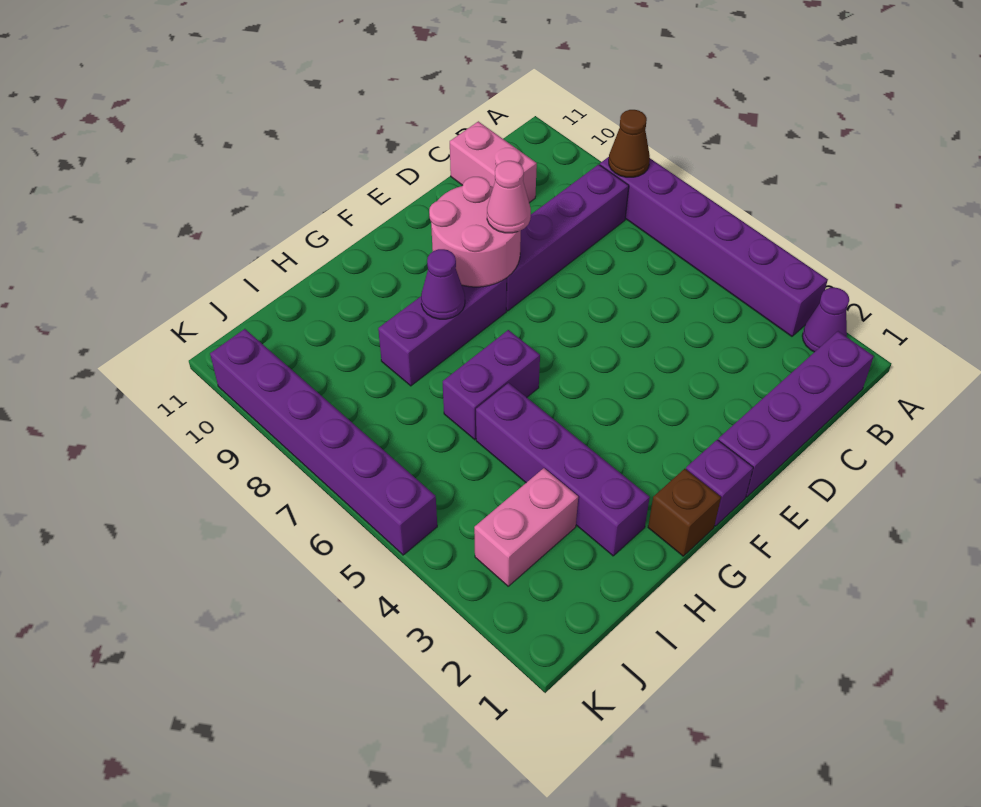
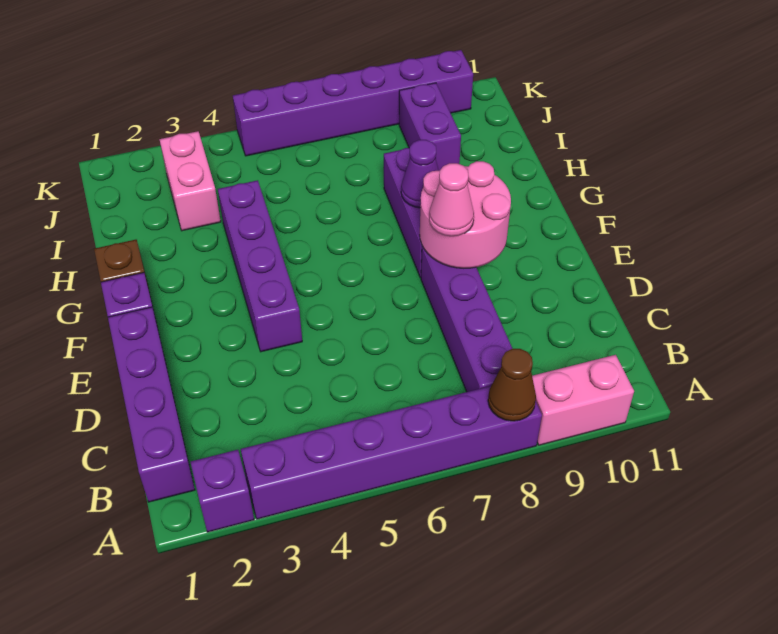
purple cone A2 level 1 -> purple brick A2 level 1
pink brick C10:C11 level 1 -> pink brick A9:A10 level 1
purple brick G6:H6 level 1 -> purple brick I9:J9 level 1
purple brick H2:H5 level 1 -> purple brick E4:H4 level 1

